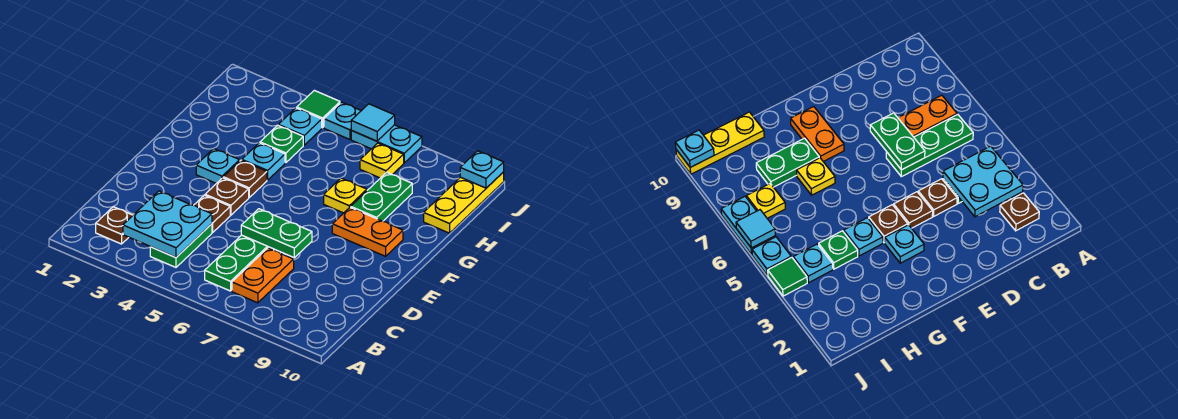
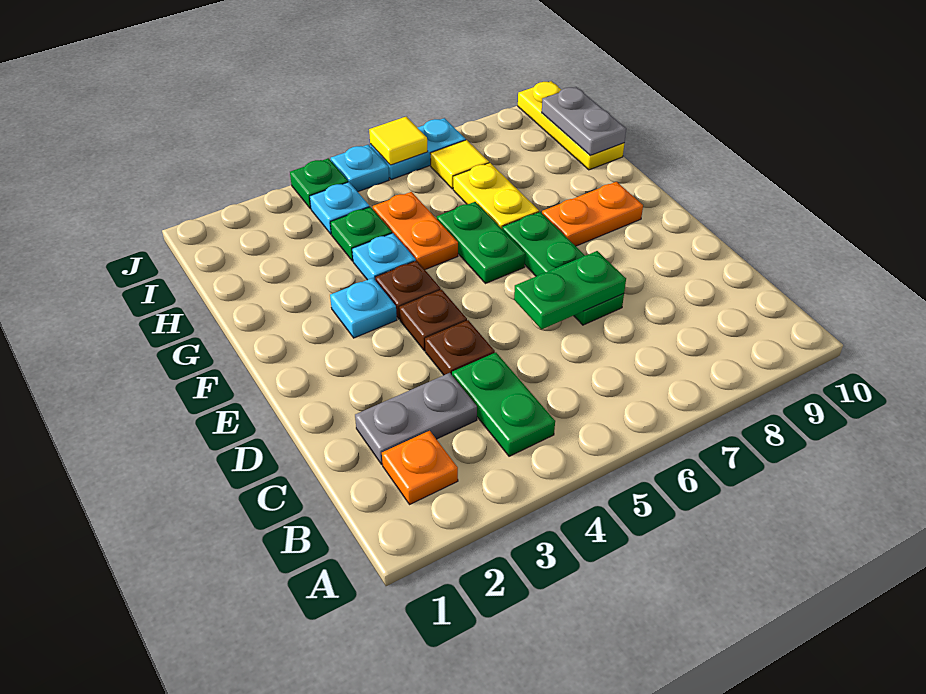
brown plate B2 level 1 -> orange plate B2 level 1
cyan plate B3:C4 level 2 -> none
green plate B6:D6 level 1 -> green plate D7:F7 level 1
orange plate B7:C7 level 1 -> orange plate G5:H5 level 1
none -> grey plate C2:C3 level 1
yellow plate G7 level 1 -> yellow plate G7:H7 level 1
green plate G8:H8 level 1 -> green plate F6:G6 level 1
none -> grey plate H10:I10 level 2
yellow plate I7 level 1 -> yellow tile I7 level 1
green tile J4 level 1 -> green plate J4 level 1
cyan tile J6 level 2 -> yellow tile J6 level 2
cyan plate J10 level 2 -> none

